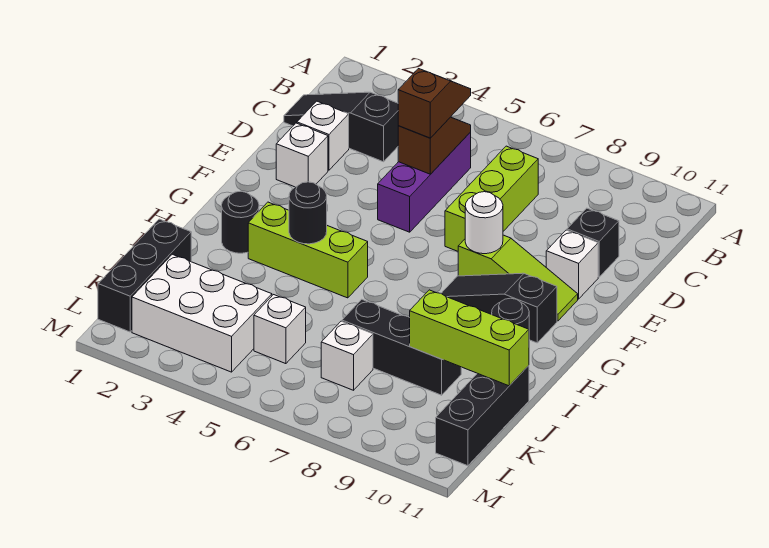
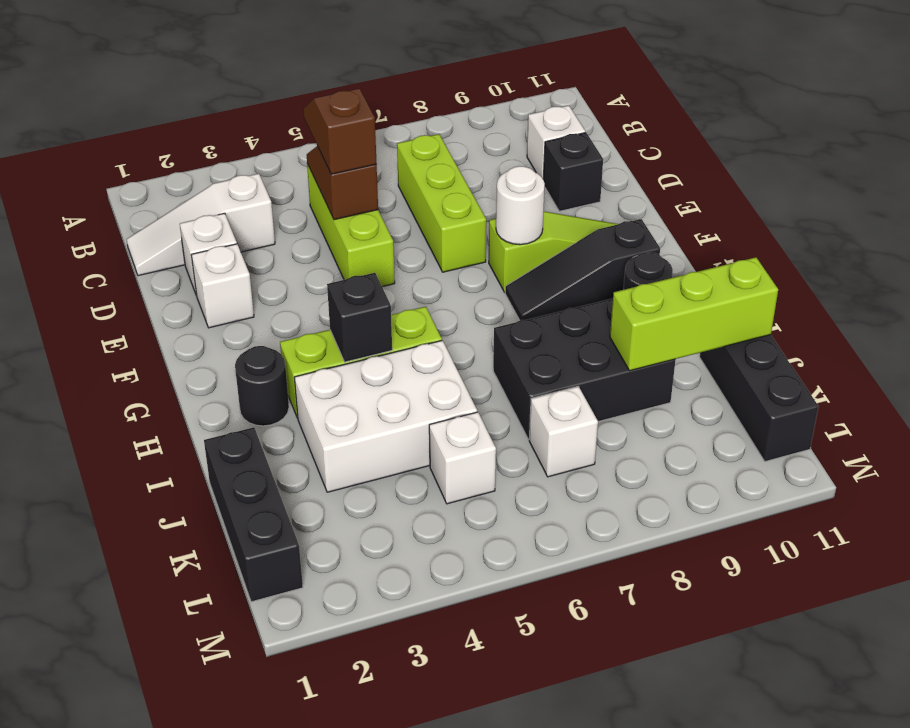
black slope C1:C3 level 1 top 3 -> white slope C1:C3 level 1 top 3
purple brick C5:E5 level 1 -> lime brick C5:E5 level 1
white brick E10 level 1 -> white brick C10 level 1
black round brick H4 level 2 -> black brick H4 level 2
black brick J7:J9 level 1 -> black brick I7:J9 level 1
white brick K2:L4 level 1 -> white brick I3:J5 level 1

